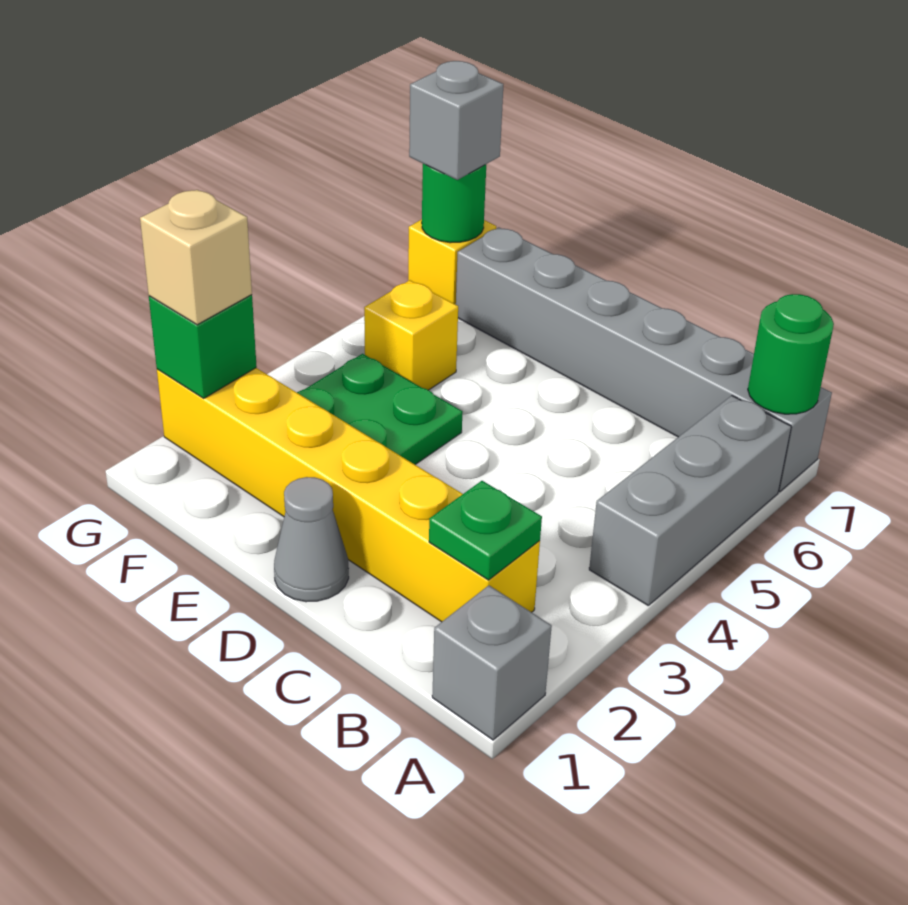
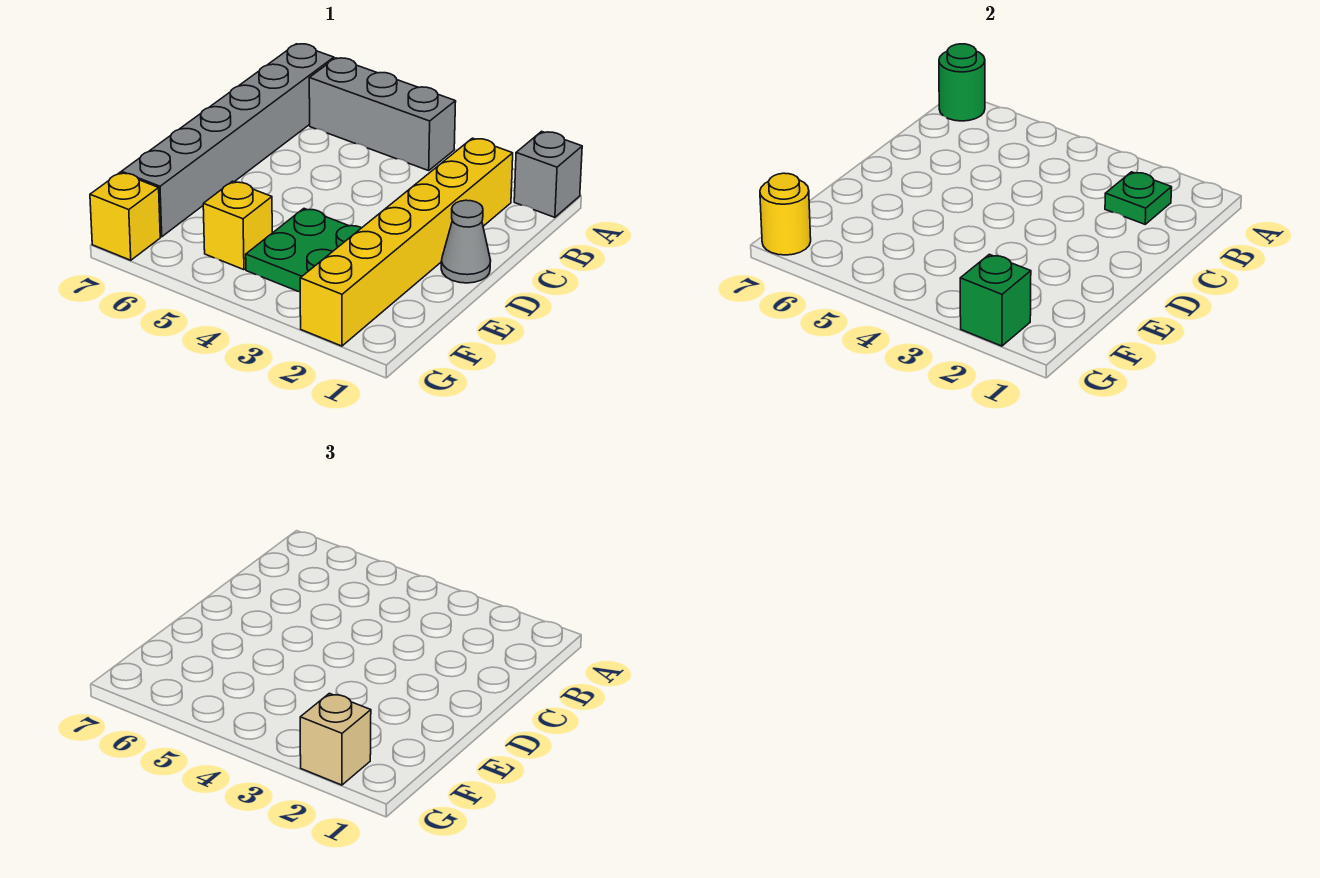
green round brick G7 level 2 -> yellow round brick G7 level 2
grey brick G7 level 3 -> none

